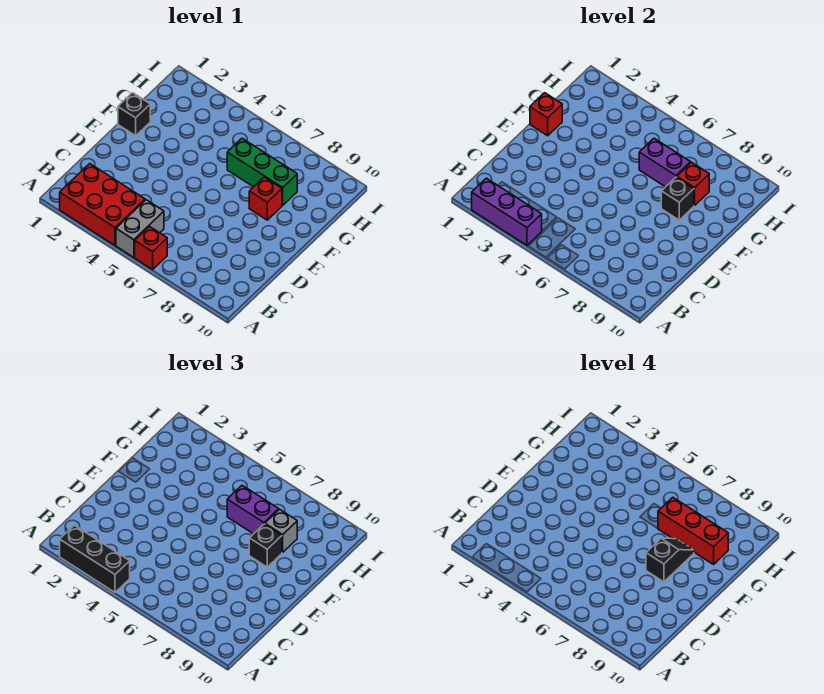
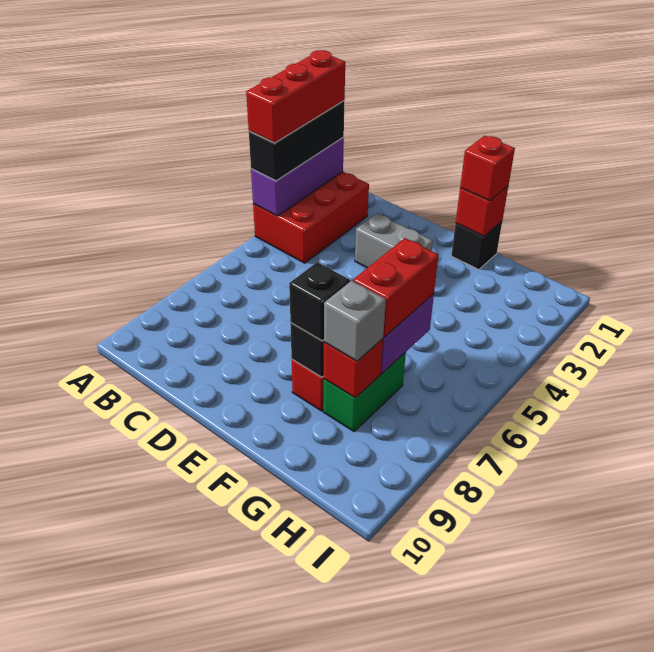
grey brick A5:B5 level 1 -> grey brick D3:E3 level 1
red brick A6 level 1 -> red brick F1 level 3
black slope E8:F8 level 4 top E -> none
green brick G6:G8 level 1 -> green brick G7:G8 level 1
purple brick G6:G7 level 3 -> red brick G6:G7 level 3
red brick G7:G9 level 4 -> red brick A2:A4 level 4

